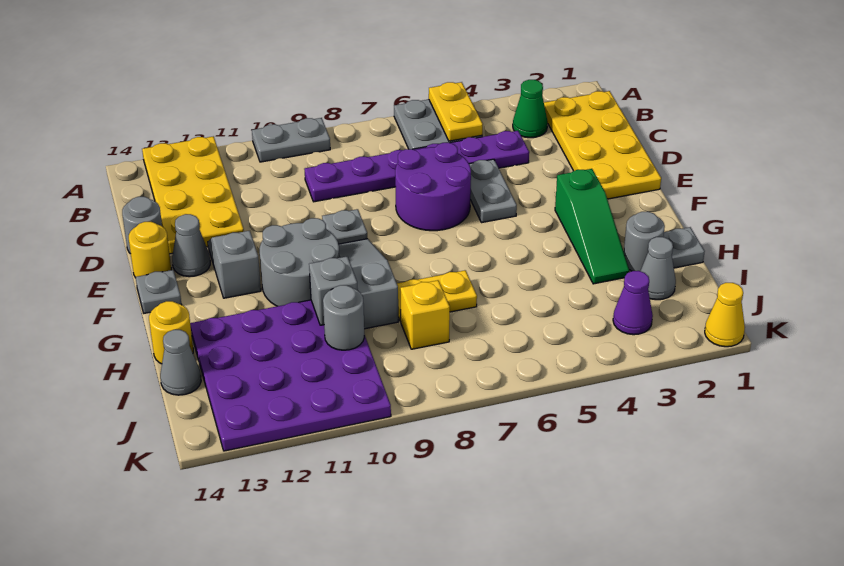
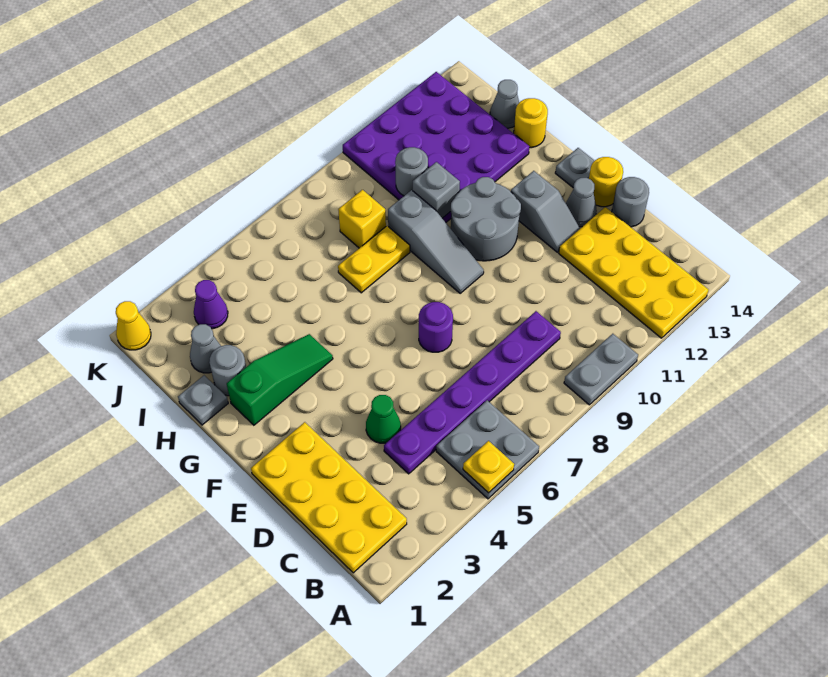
yellow plate A5:B5 level 2 -> yellow plate A5 level 2
green cone B3 level 1 -> green cone D4 level 1
grey plate D5:E5 level 1 -> none
purple round brick D6:E7 level 1 -> purple round brick E7 level 1
grey plate E9 level 1 -> none
green slope F3:H3 level 1 top F -> green slope G2:G4 level 1 top 2

